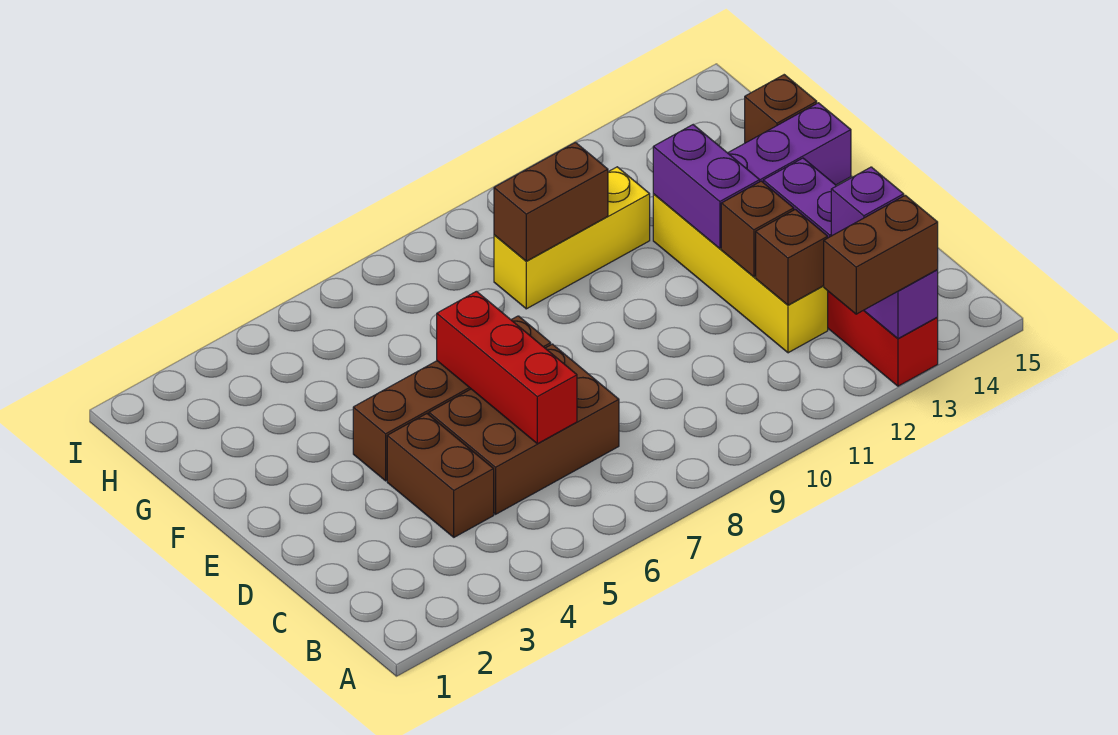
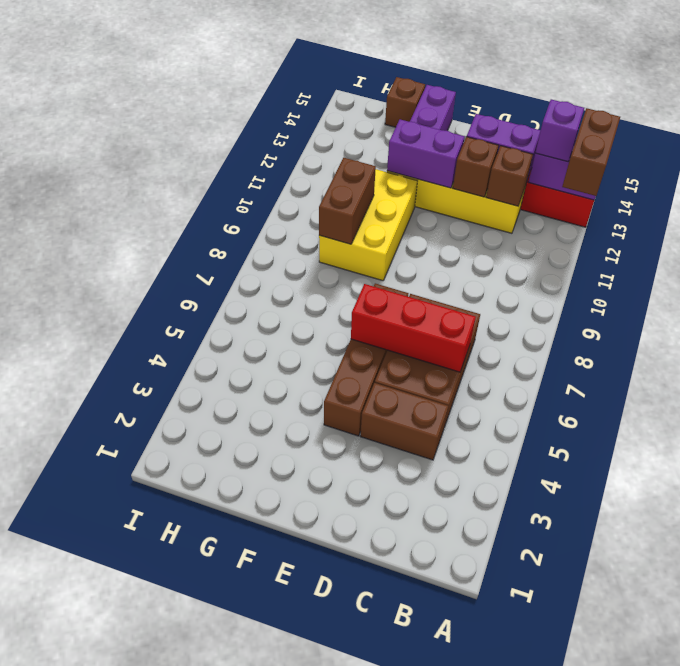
yellow brick G9:G11 level 1 -> yellow brick F9:G11 level 1

